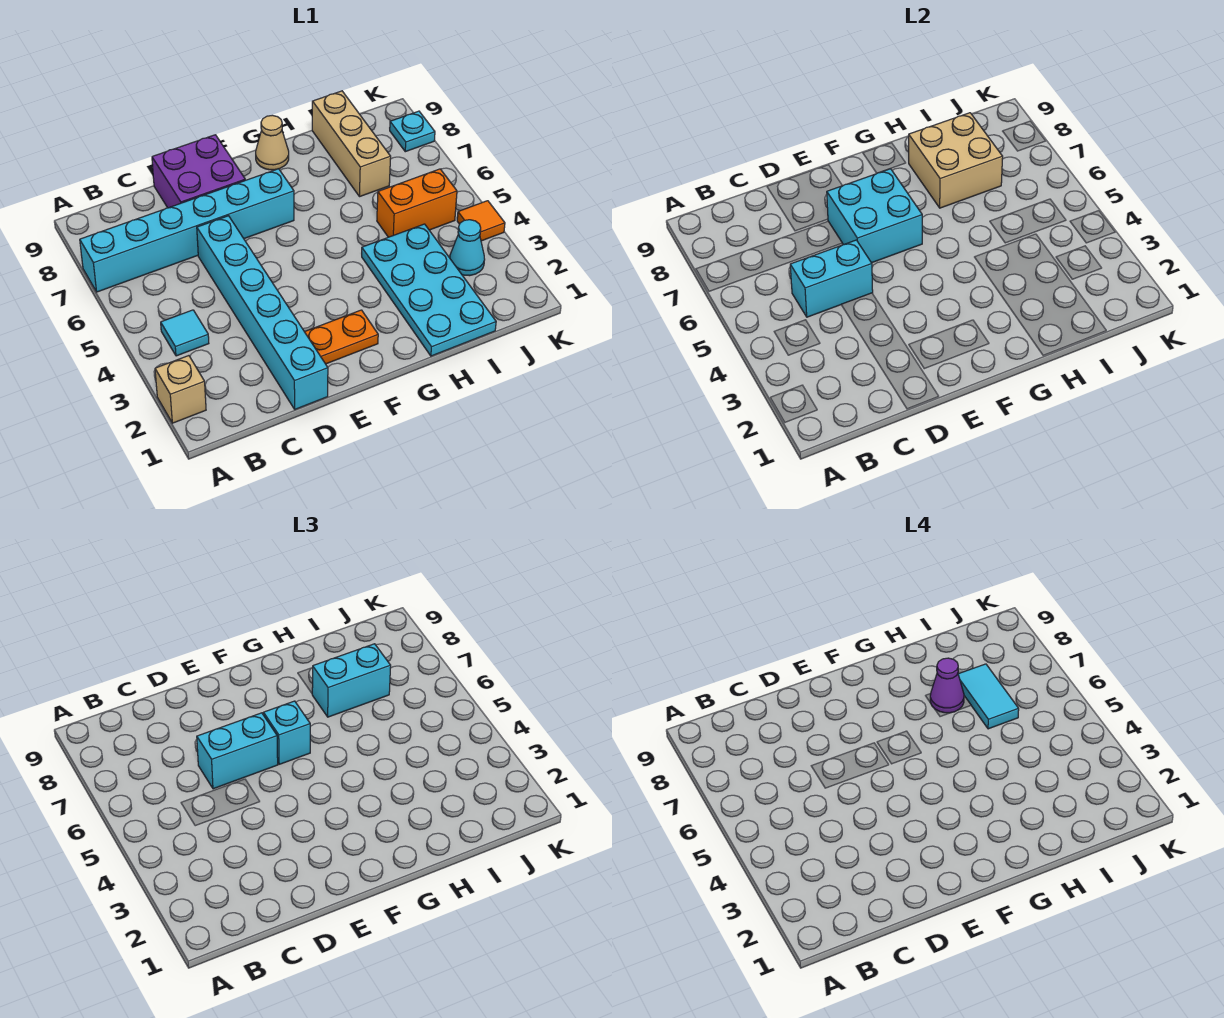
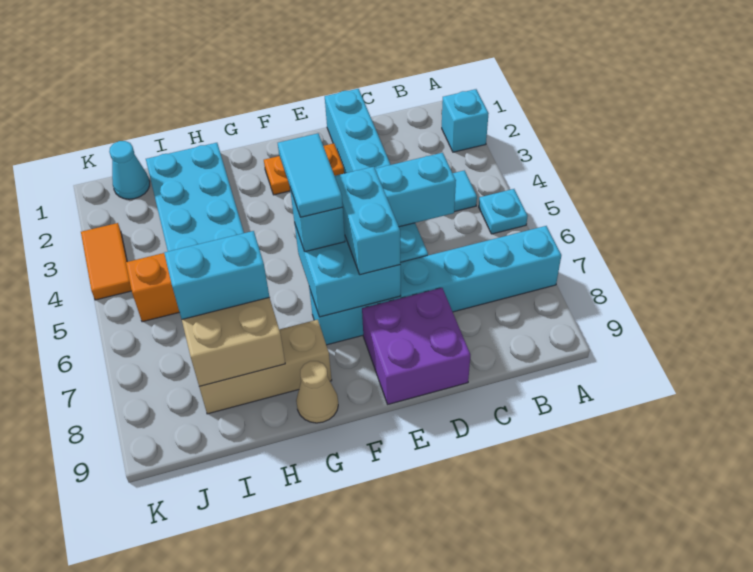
tan brick A2 level 1 -> cyan brick A2 level 1
cyan brick D6:E6 level 3 -> cyan brick E6:E7 level 3
purple cone H7 level 4 -> none
cyan tile I6:I7 level 4 -> cyan tile F5:F6 level 4
tan brick I7:I9 level 1 -> tan brick G8:I8 level 1
cyan cone J3 level 1 -> cyan cone J1 level 1
orange tile K4 level 1 -> orange tile K3:K4 level 1
cyan plate K8 level 1 -> cyan plate A5 level 1

